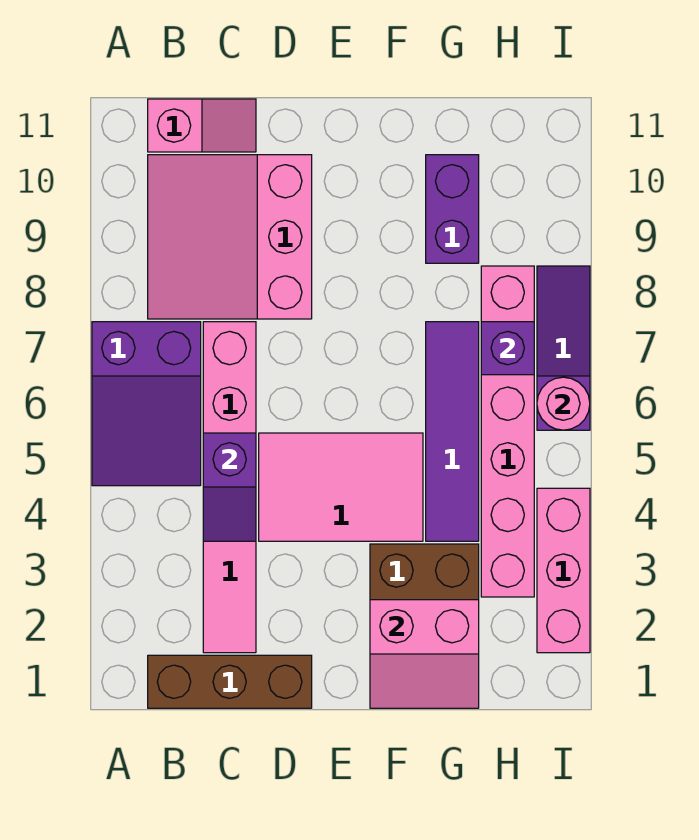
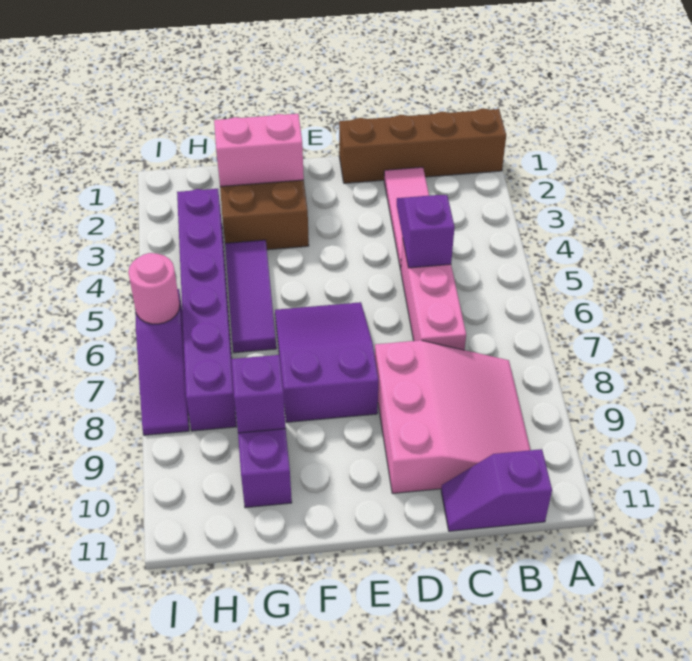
purple slope A5:B7 level 1 top 7 -> purple slope E6:F8 level 1 top 8
brown brick B1:D1 level 1 -> brown brick A1:D1 level 1
pink slope B11:C11 level 1 top B -> purple slope B11:C11 level 1 top B
pink tile D4:F5 level 1 -> none
purple tile G4:G7 level 1 -> purple tile G4:G6 level 1
pink brick H3:H8 level 1 -> purple brick H3:H8 level 1
purple brick H7 level 2 -> purple brick G9 level 2
pink brick I2:I4 level 1 -> none

